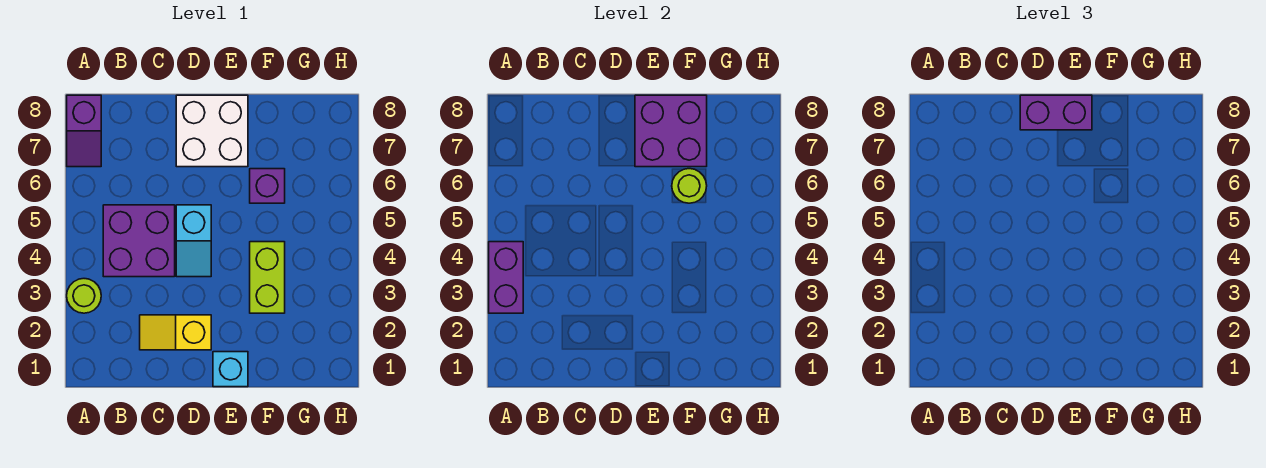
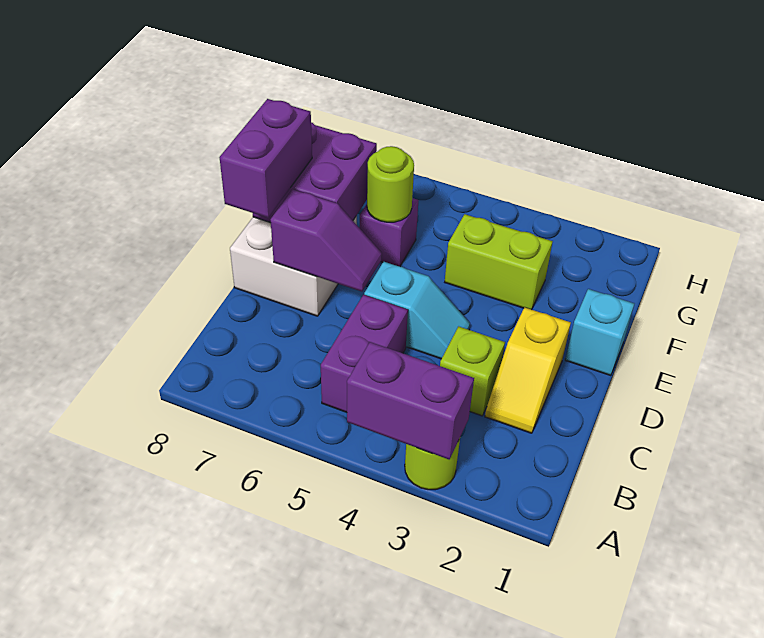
purple slope A7:A8 level 1 top 8 -> purple slope D6:D7 level 2 top 7
purple brick B4:C5 level 1 -> purple brick B5:C5 level 1
none -> lime brick C3 level 1

